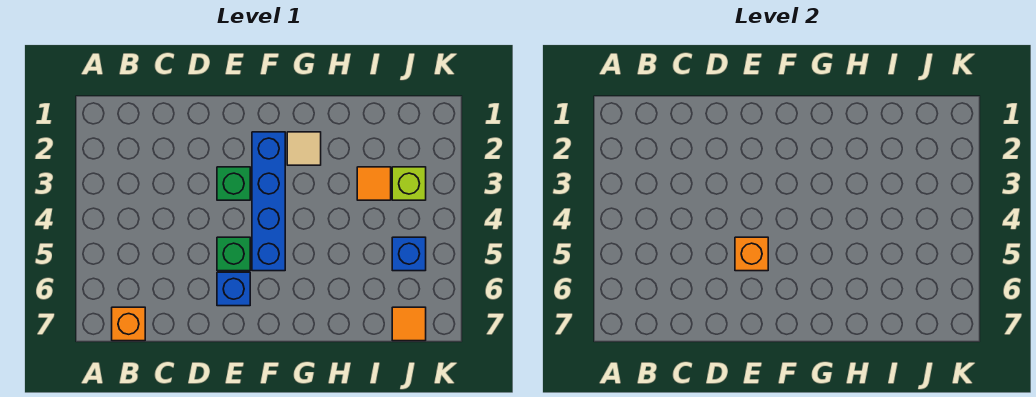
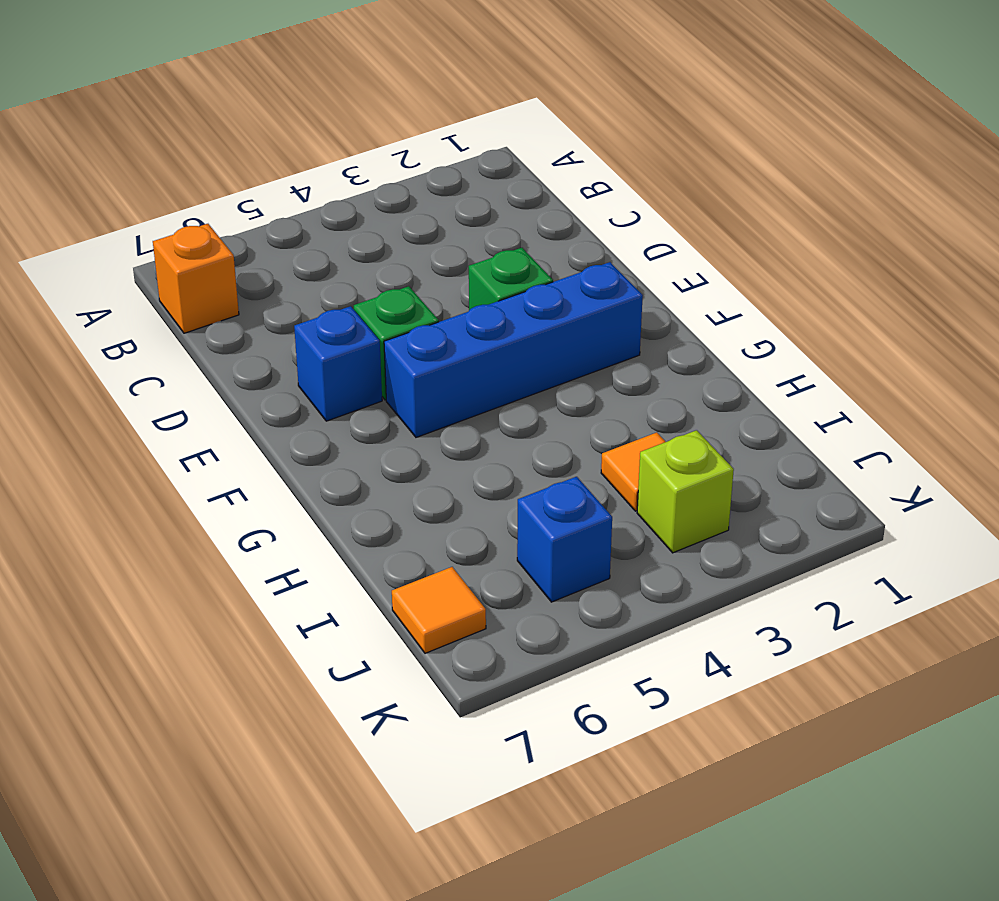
orange brick E5 level 2 -> none
tan tile G2 level 1 -> none

